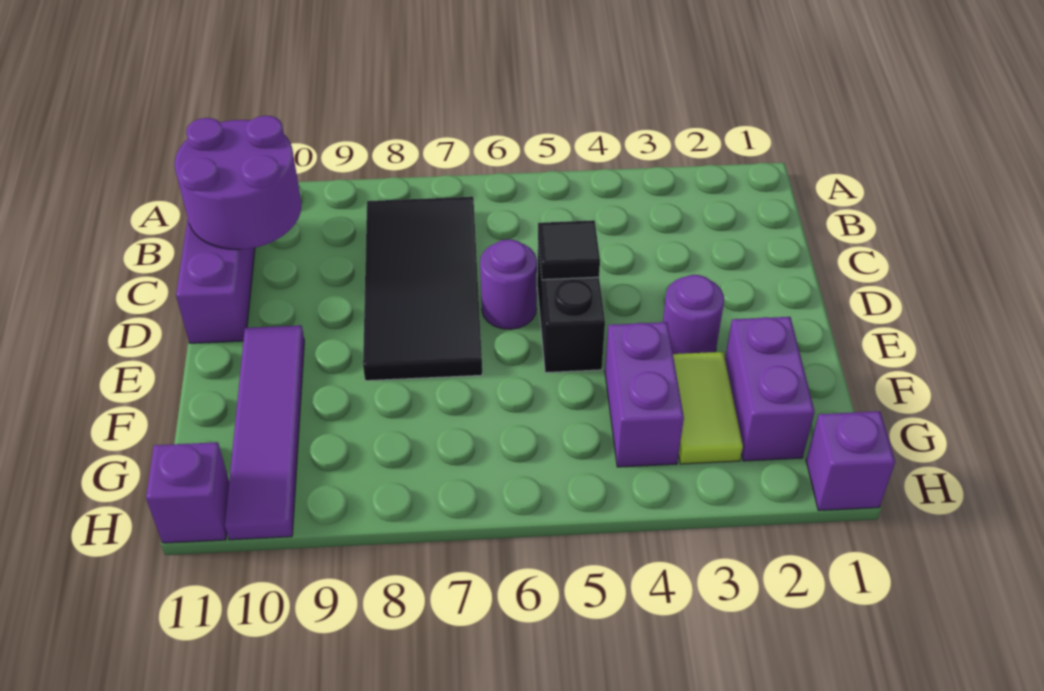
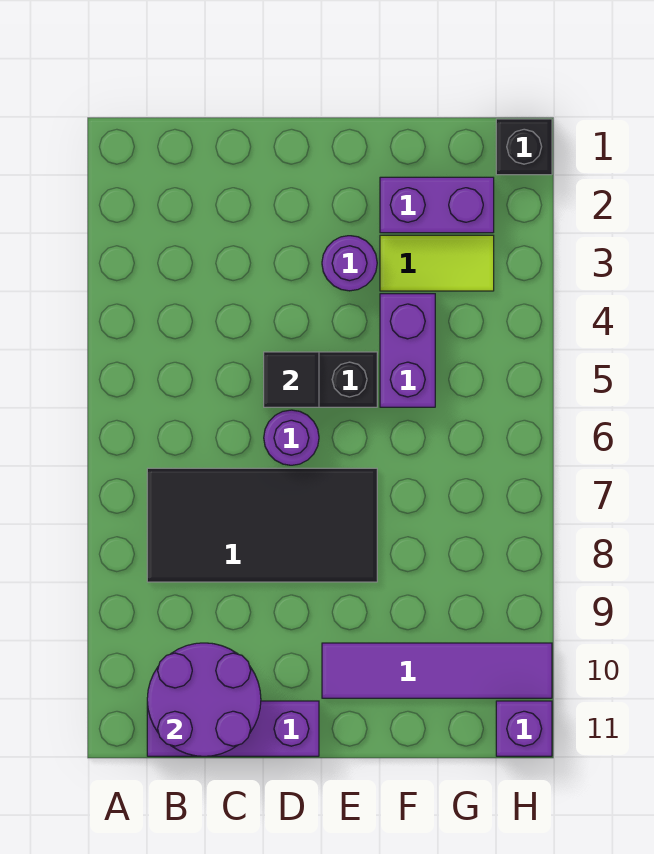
purple brick F4:G4 level 1 -> purple brick F4:F5 level 1
purple brick H1 level 1 -> black brick H1 level 1

